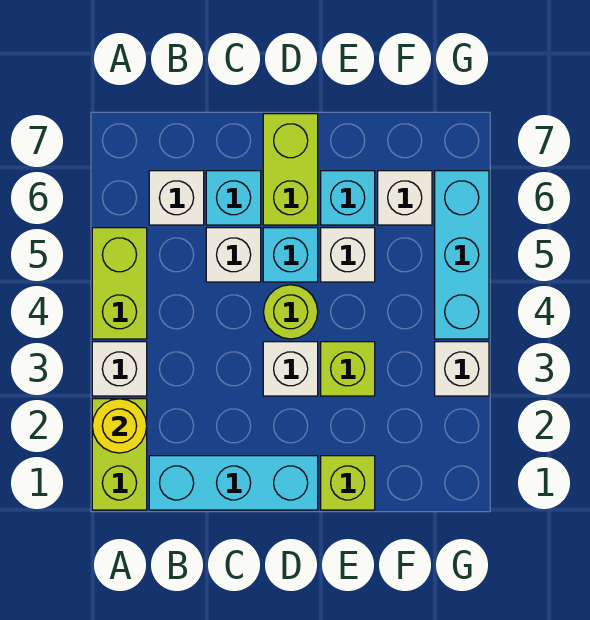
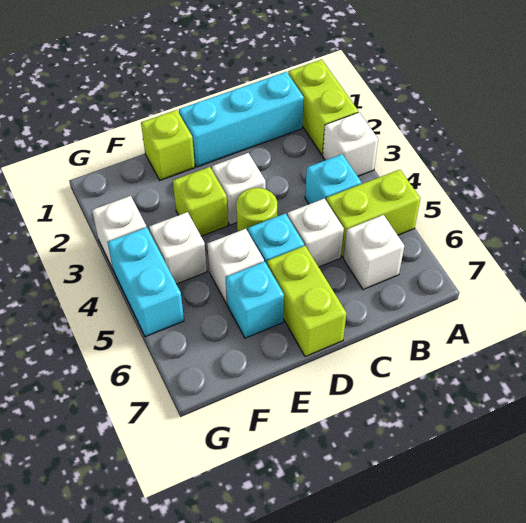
yellow round brick A2 level 2 -> none
lime brick A4:A5 level 1 -> lime brick A5:B5 level 1
cyan brick C6 level 1 -> cyan brick B4 level 1
white brick F6 level 1 -> white brick F4 level 1
cyan brick G4:G6 level 1 -> cyan brick G4:G5 level 1

